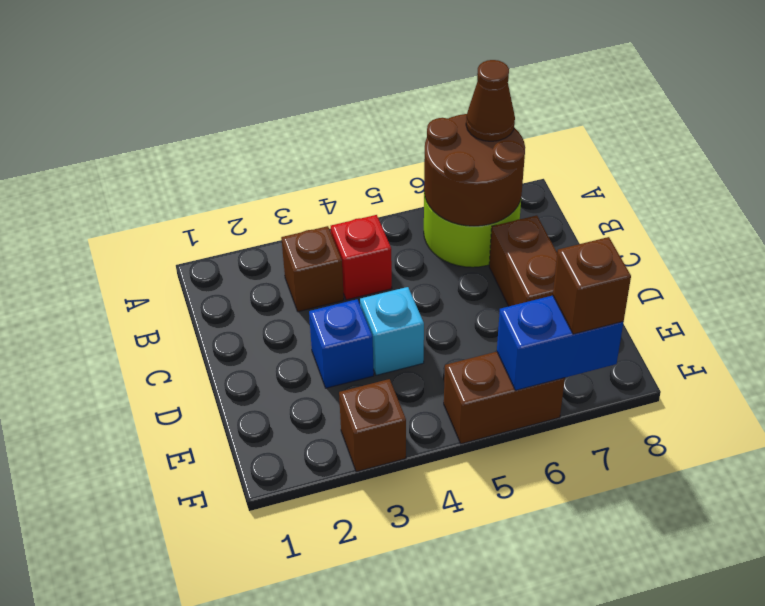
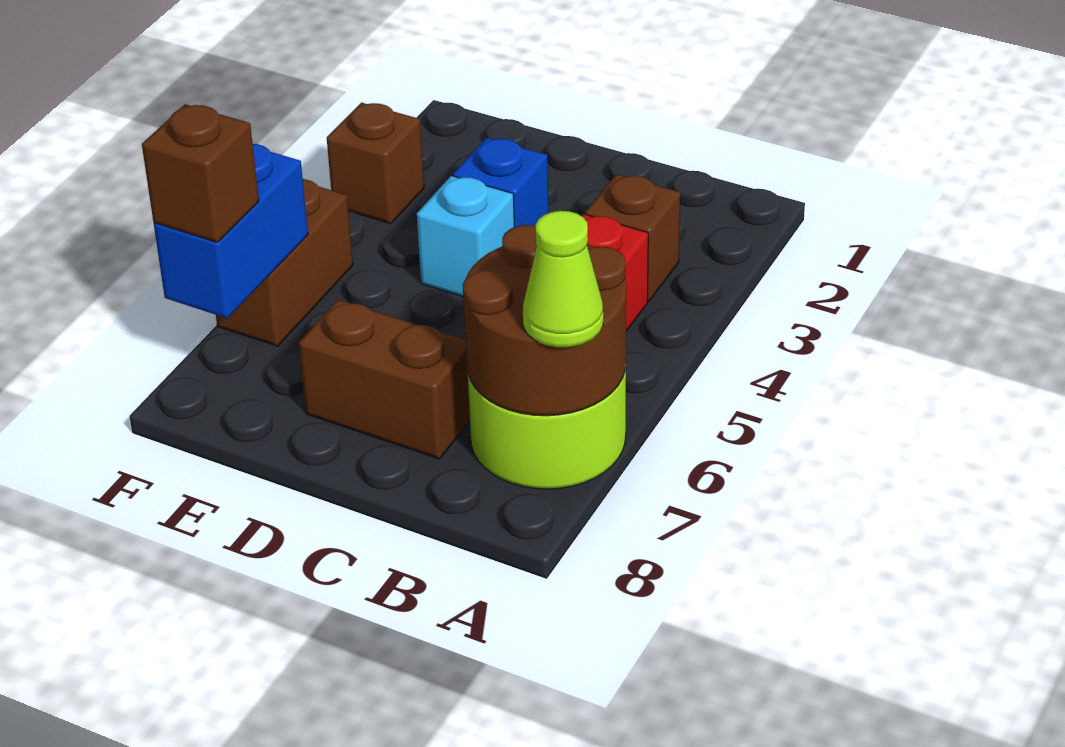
brown cone A7 level 3 -> lime cone A7 level 3

